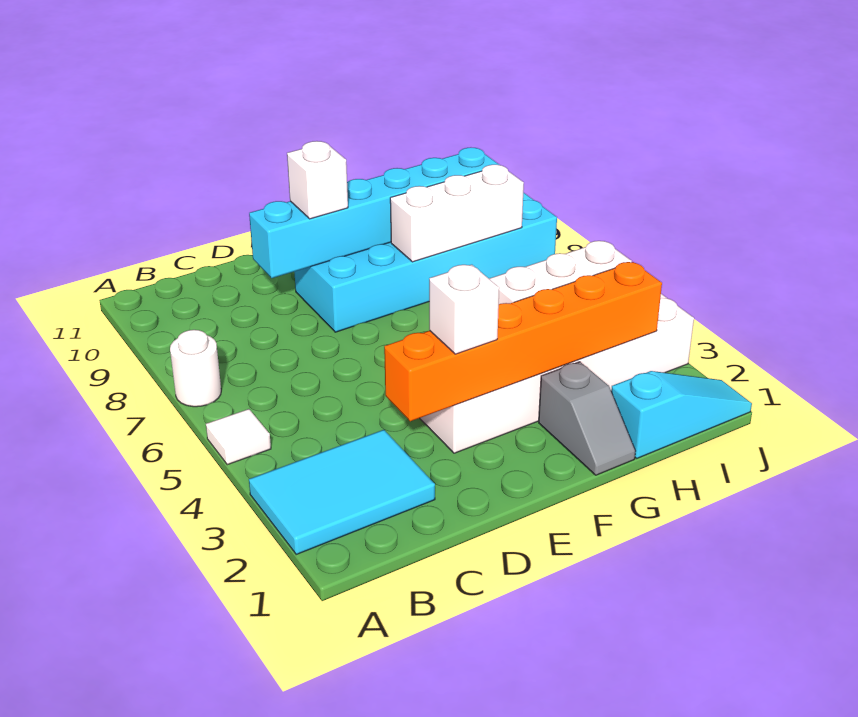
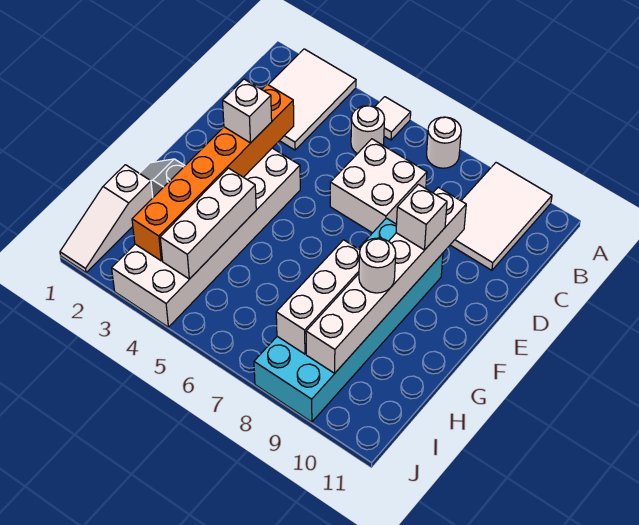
cyan tile A2:C3 level 1 -> white tile A2:C3 level 1
none -> white tile A9:C10 level 1
none -> white round brick B5 level 1
none -> white brick C6:D7 level 1
cyan brick D9:I9 level 2 -> white brick D9:I9 level 2
none -> white round brick G9 level 3
cyan slope H1:J1 level 1 top H -> white slope H1:J1 level 1 top H

